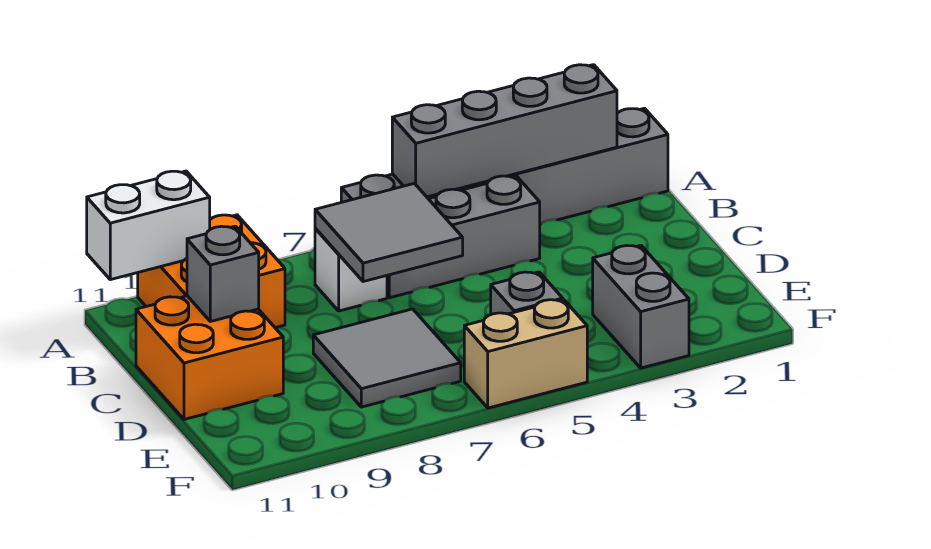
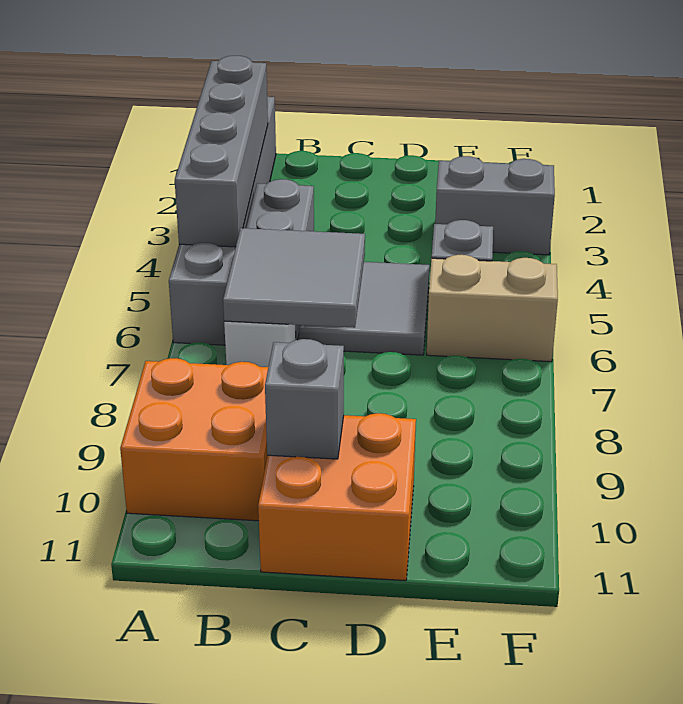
white brick A10:A11 level 2 -> none
grey tile D7:E8 level 1 -> grey tile C5:D6 level 1
tan brick F5:F6 level 1 -> tan brick E6:F6 level 1

